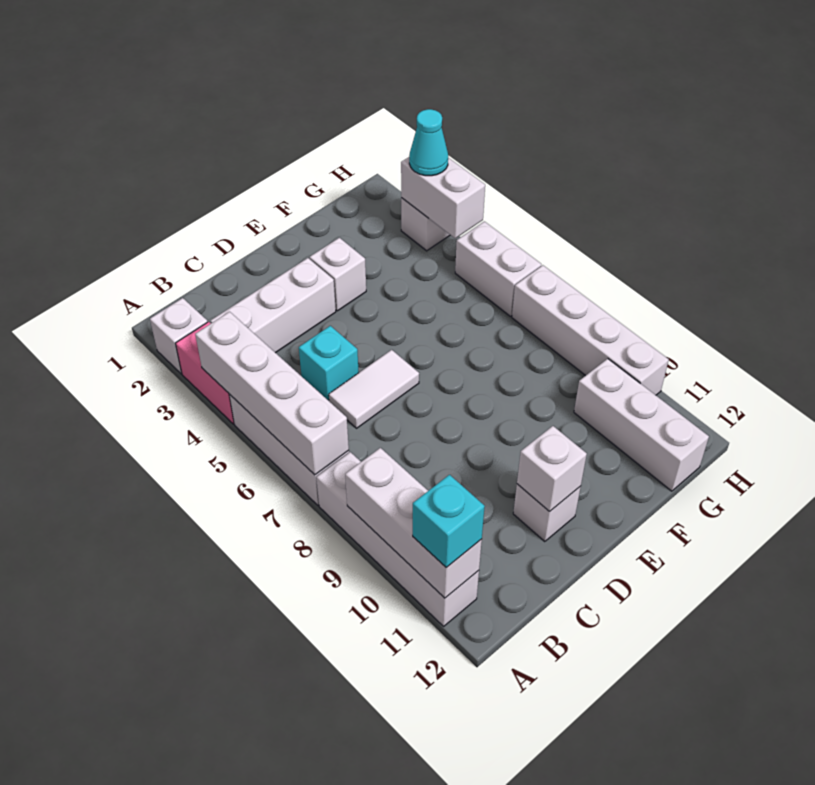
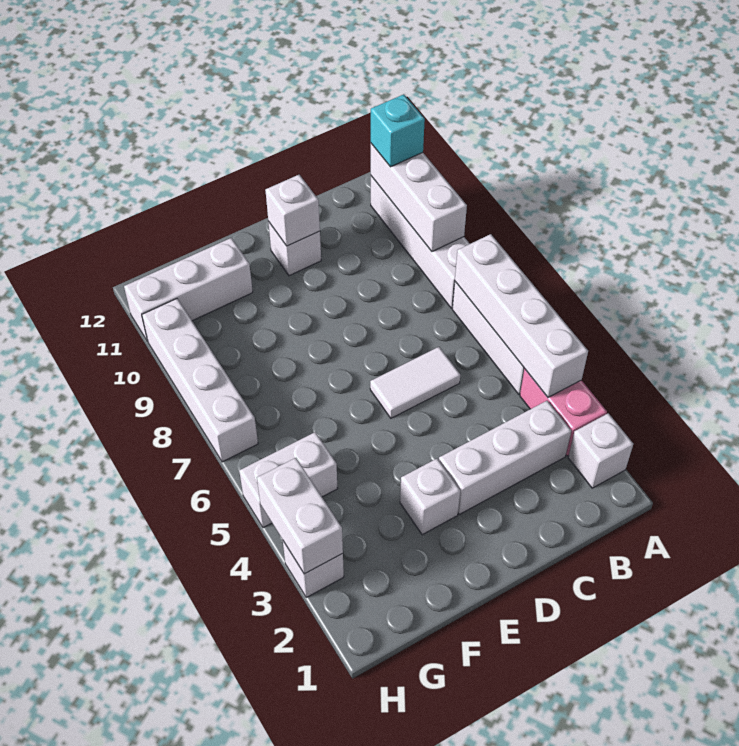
cyan brick C5 level 1 -> none
white brick G10:G12 level 1 -> white brick F11:H11 level 1
cyan cone H3 level 3 -> none
white brick H5:H6 level 1 -> white brick G5:H5 level 1

